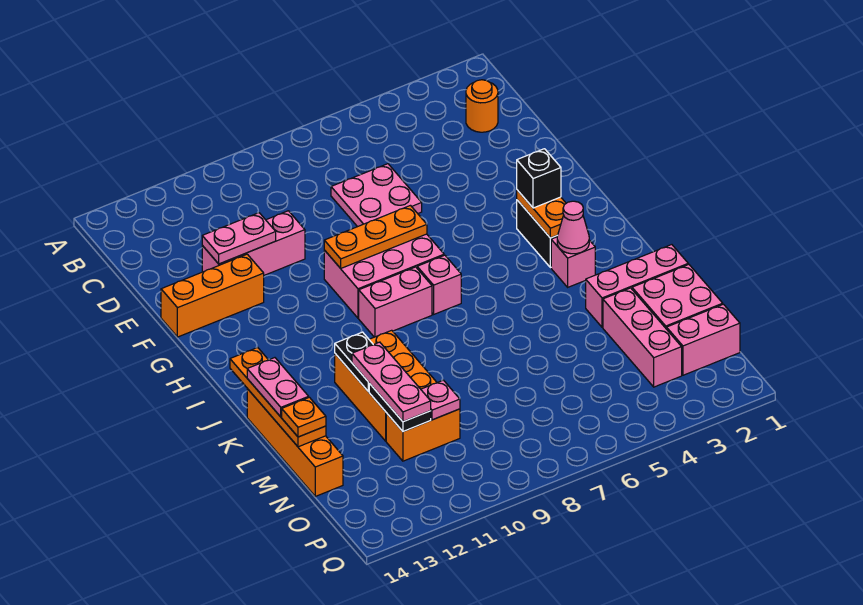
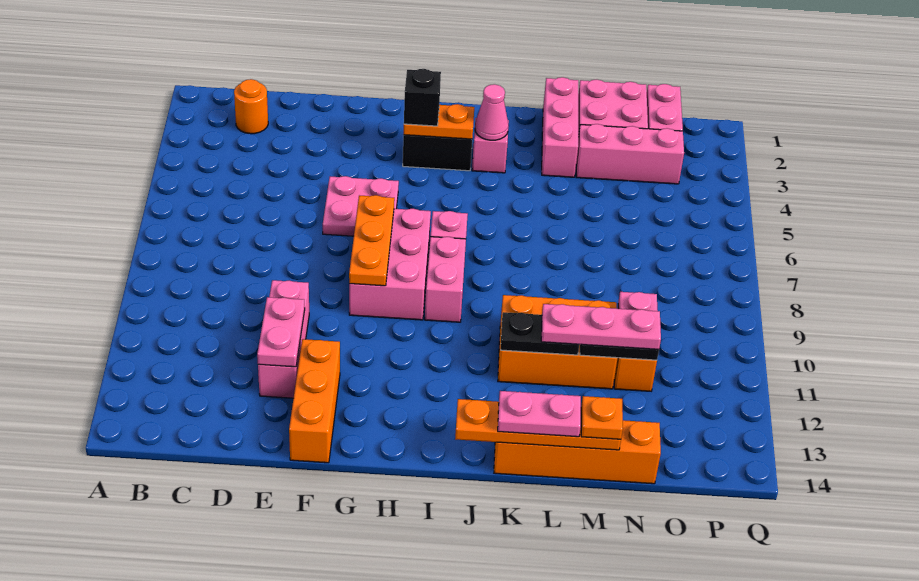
pink plate D6:E7 level 1 -> pink plate F5:G6 level 1

